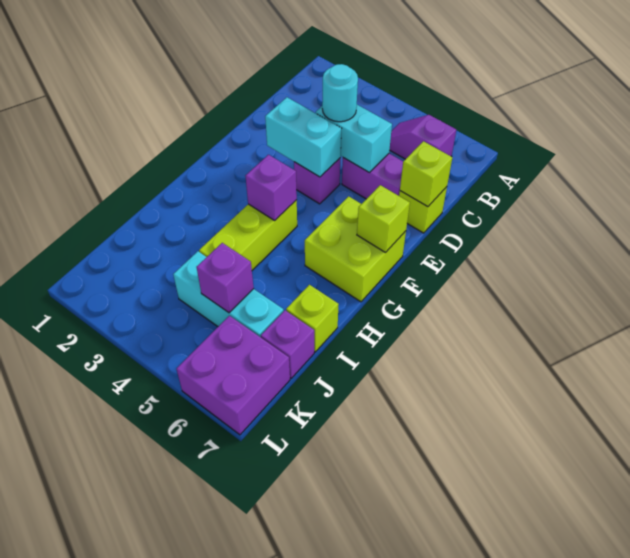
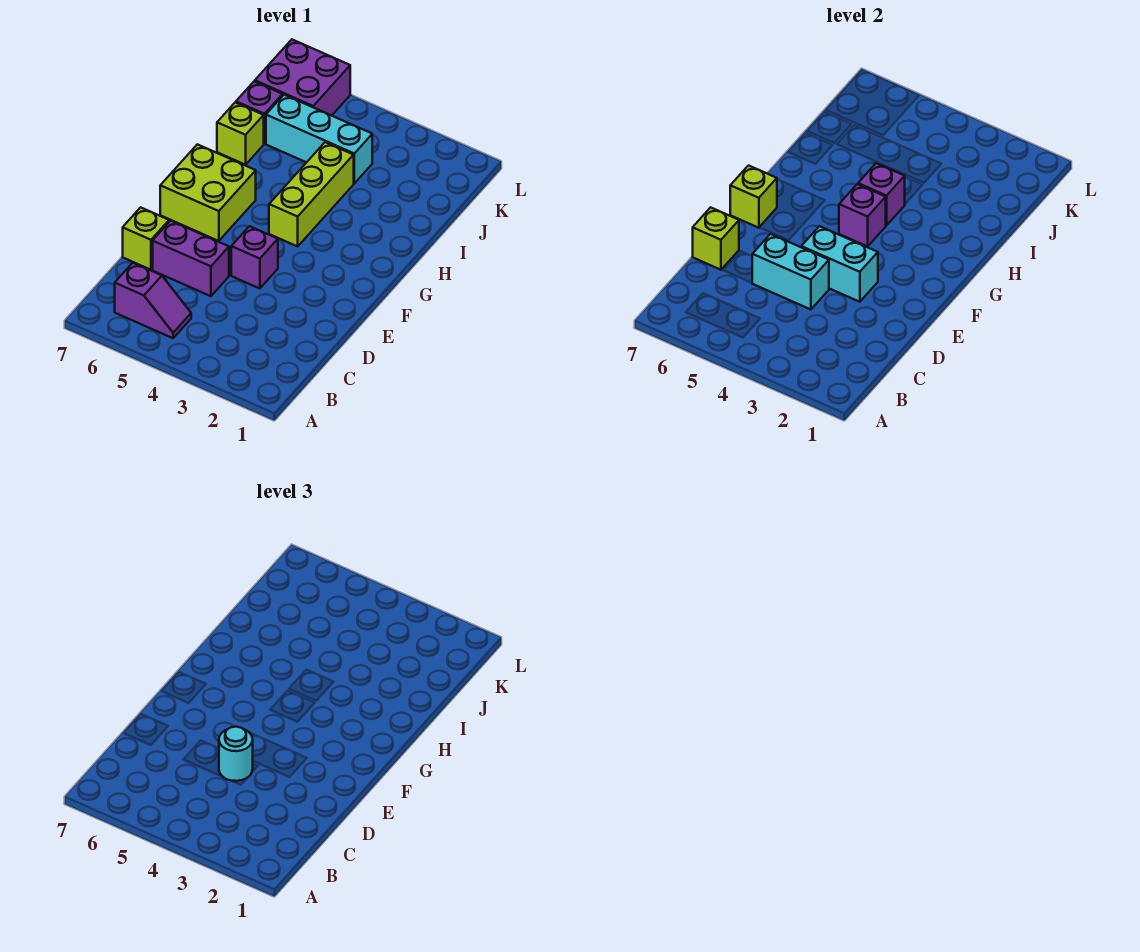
purple brick J5 level 2 -> purple brick H4 level 2

